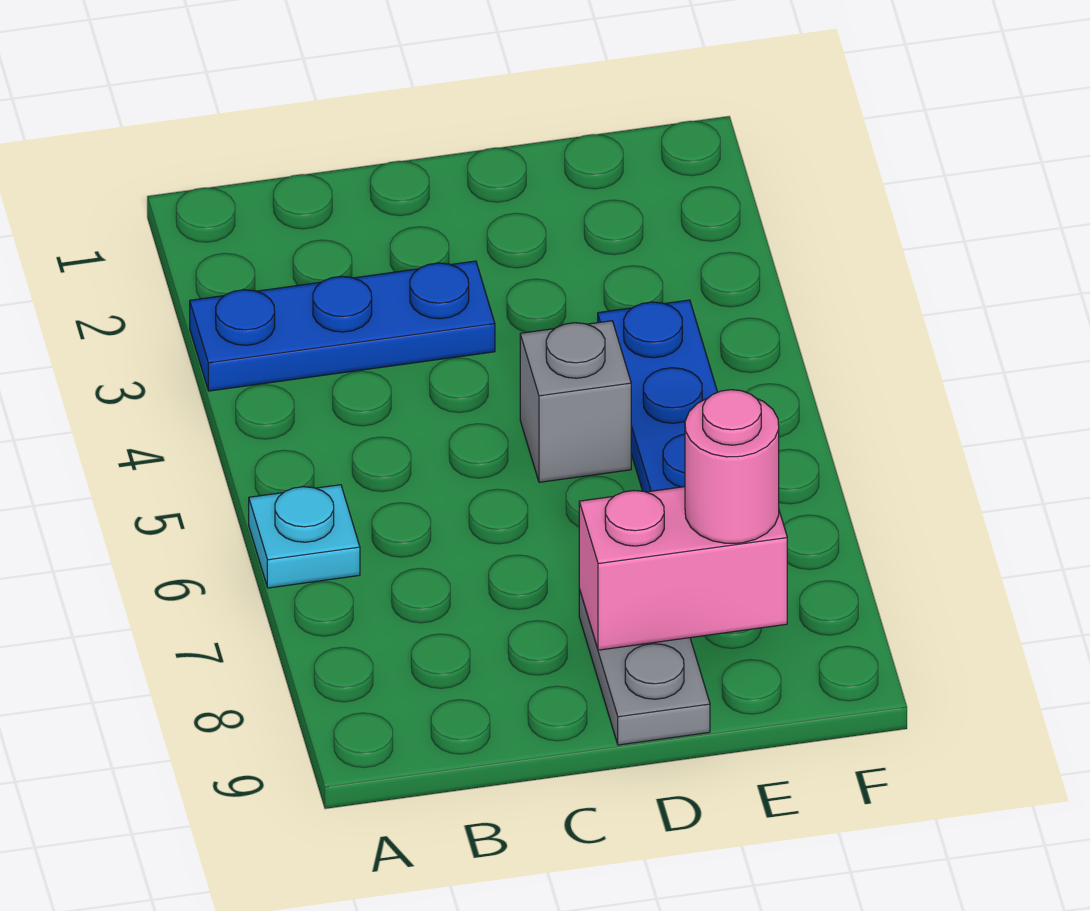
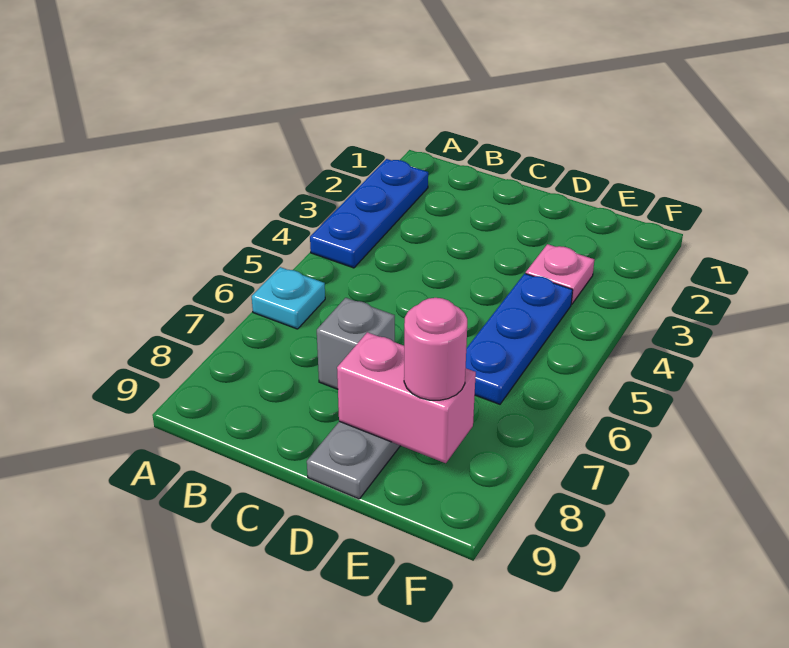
blue plate A3:C3 level 1 -> blue plate A2:A4 level 1
grey brick D5 level 1 -> grey brick C7 level 1
none -> pink plate E3 level 1

